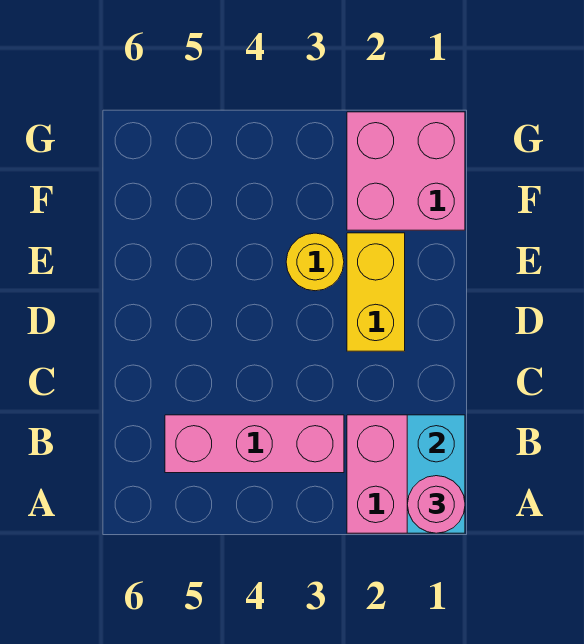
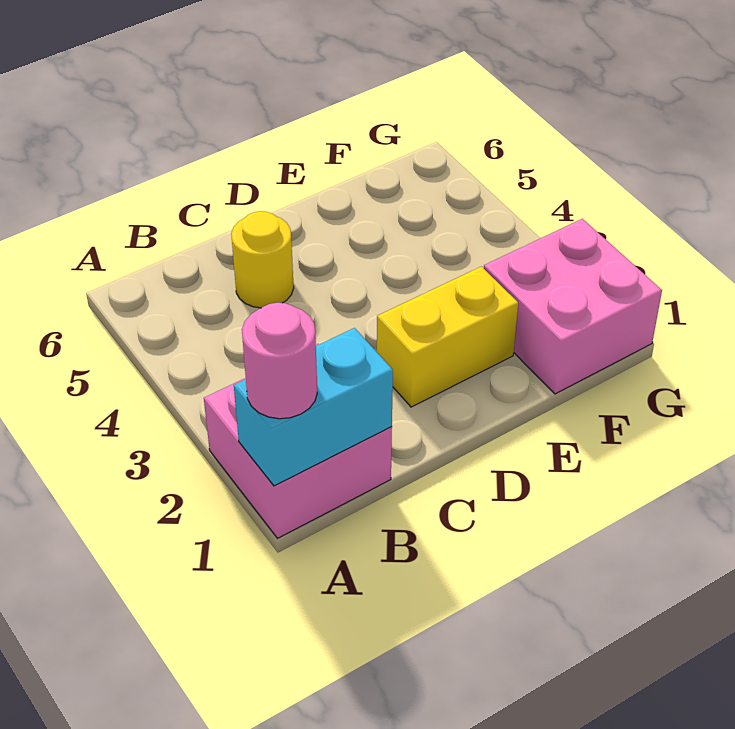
pink brick B3:B5 level 1 -> none
yellow round brick E3 level 1 -> yellow round brick C5 level 1

